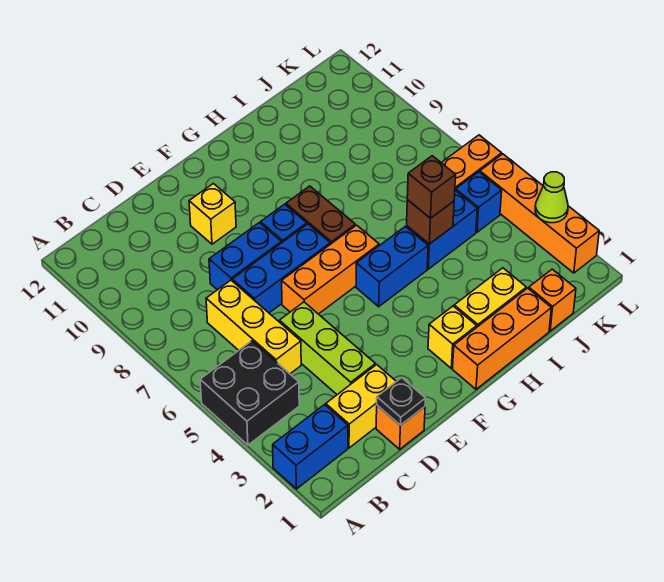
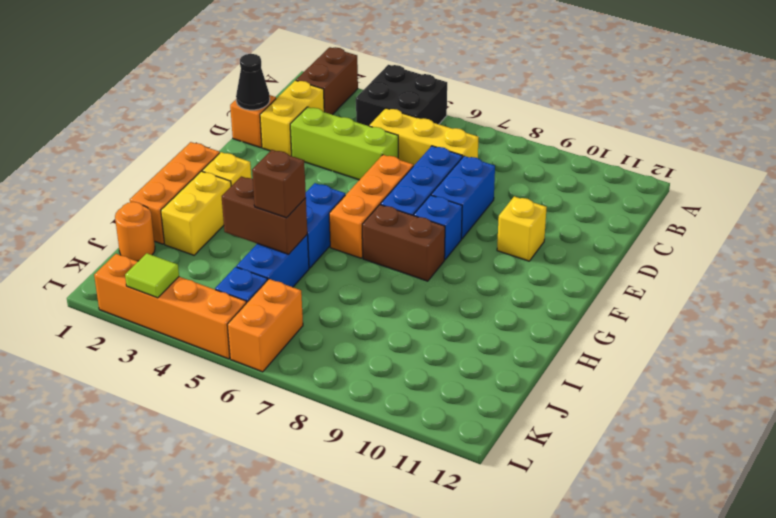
blue brick A2:B2 level 1 -> brown brick A2:B2 level 1
black plate D1 level 2 -> black cone D1 level 2
brown brick I5 level 2 -> brown brick I4:I5 level 2
orange brick J1 level 1 -> orange round brick J1 level 1
lime cone L3 level 2 -> lime tile L3 level 2

